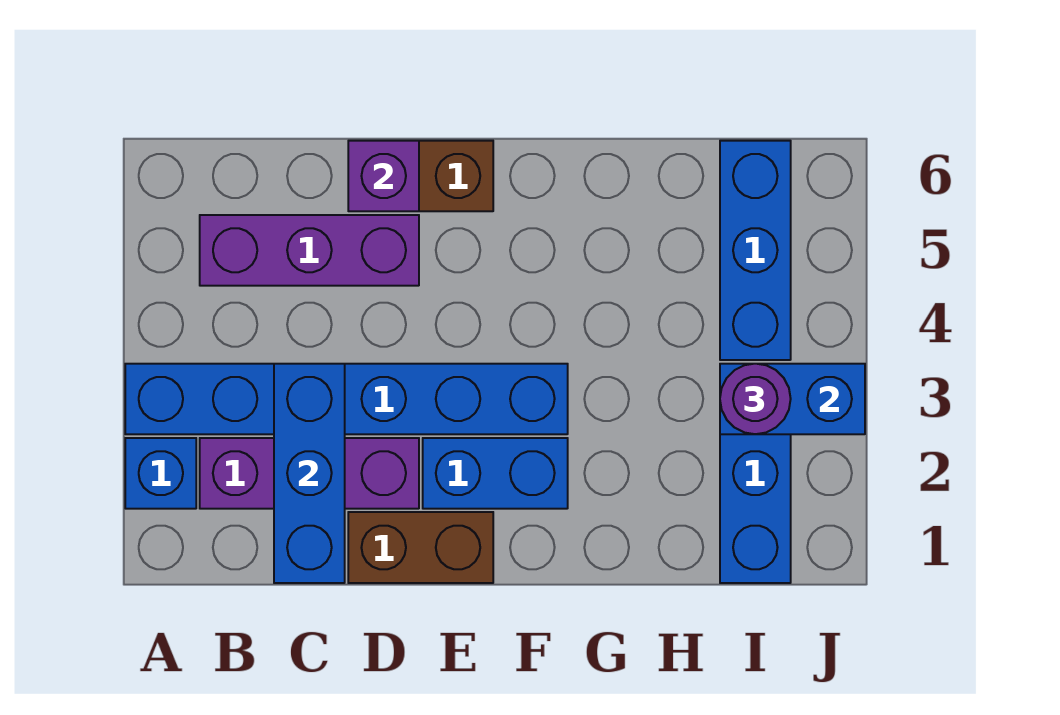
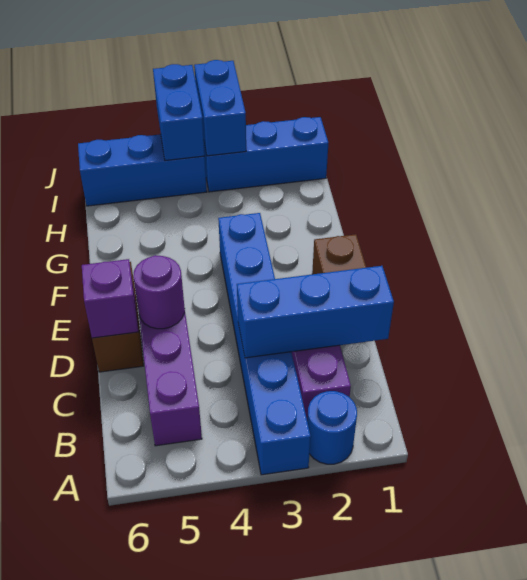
blue brick A2 level 1 -> blue round brick A2 level 1
blue brick E2:F2 level 1 -> blue brick I4:J4 level 2
purple round brick I3 level 3 -> purple round brick D5 level 2

